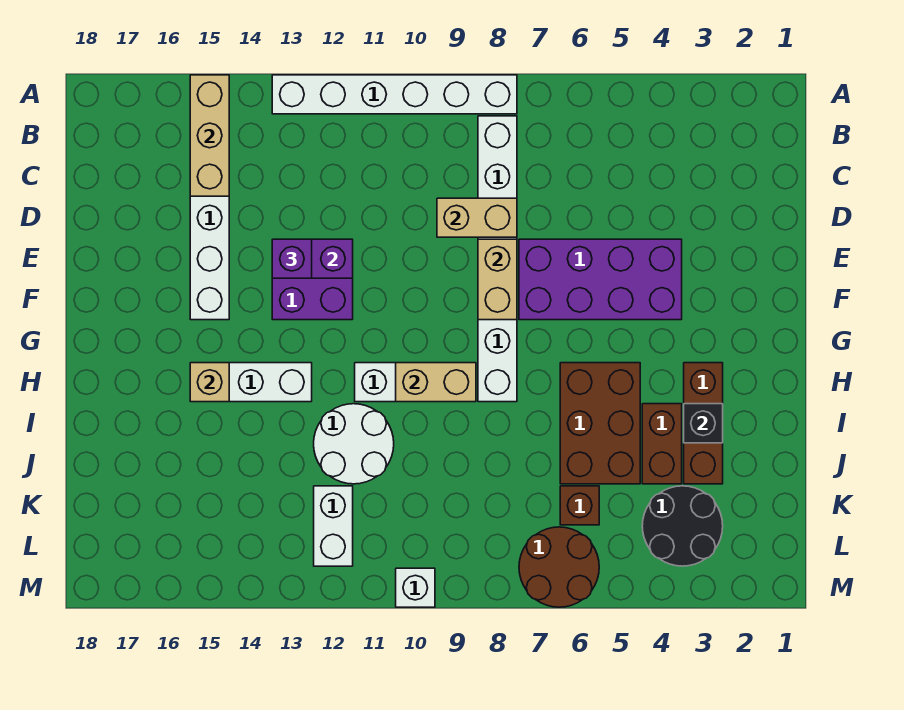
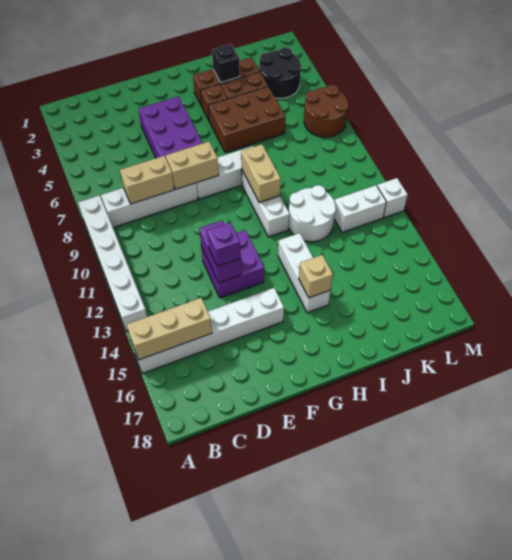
tan brick D8:D9 level 2 -> tan brick C8:D8 level 2
brown brick K6 level 1 -> brown brick H4 level 1
white brick M10 level 1 -> white brick M12 level 1

